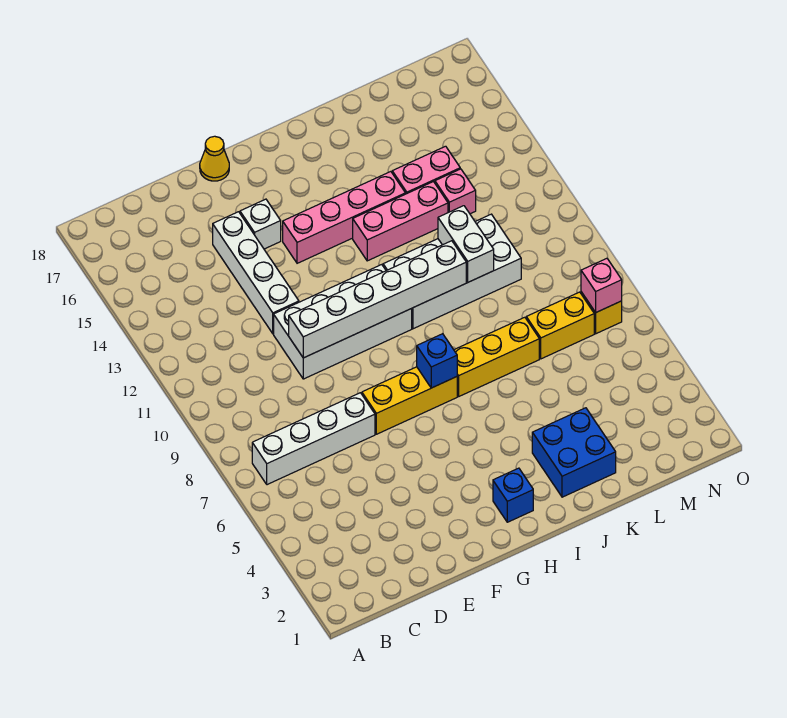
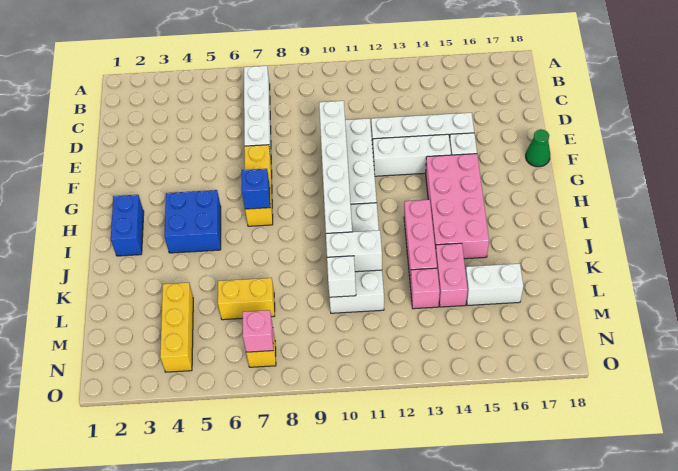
none -> white brick F12:F14 level 1
yellow cone F18 level 1 -> green cone F18 level 1
pink brick G14:J14 level 1 -> pink brick G14:J15 level 1
blue brick H2 level 1 -> blue brick H2:I2 level 1
yellow brick I7:K7 level 1 -> yellow brick L4:N4 level 1
blue brick J2:K3 level 1 -> blue brick H4:I5 level 1
yellow brick L7:M7 level 1 -> yellow brick L6:L7 level 1
none -> white brick L10 level 2
none -> white brick L15:L16 level 1

